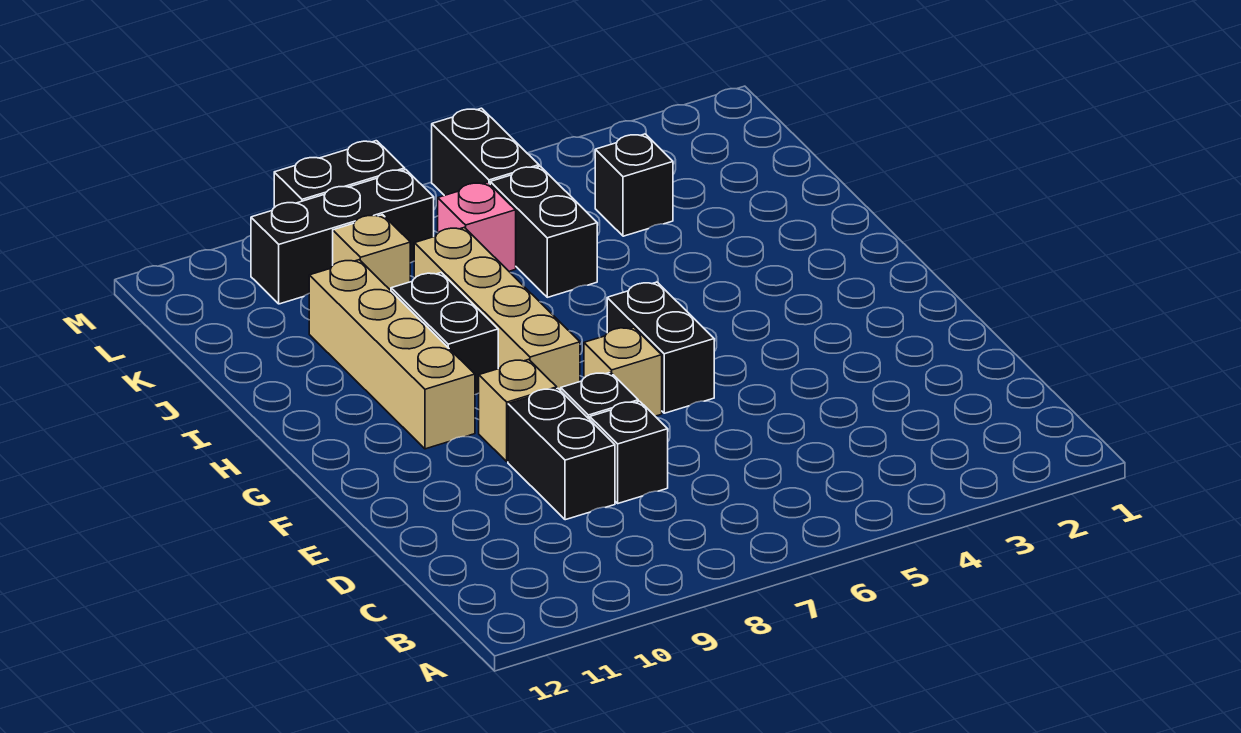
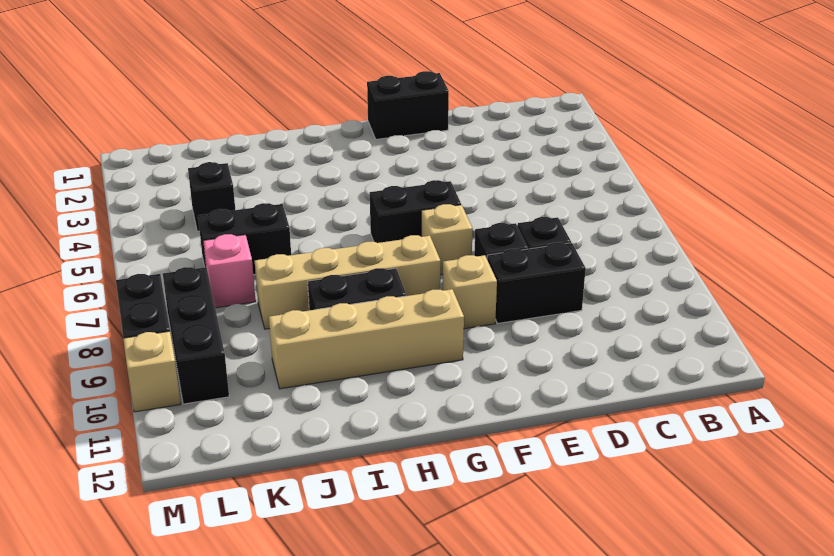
tan brick K9 level 1 -> tan brick M10 level 1
black brick L6:M6 level 1 -> black brick E1:F1 level 1

